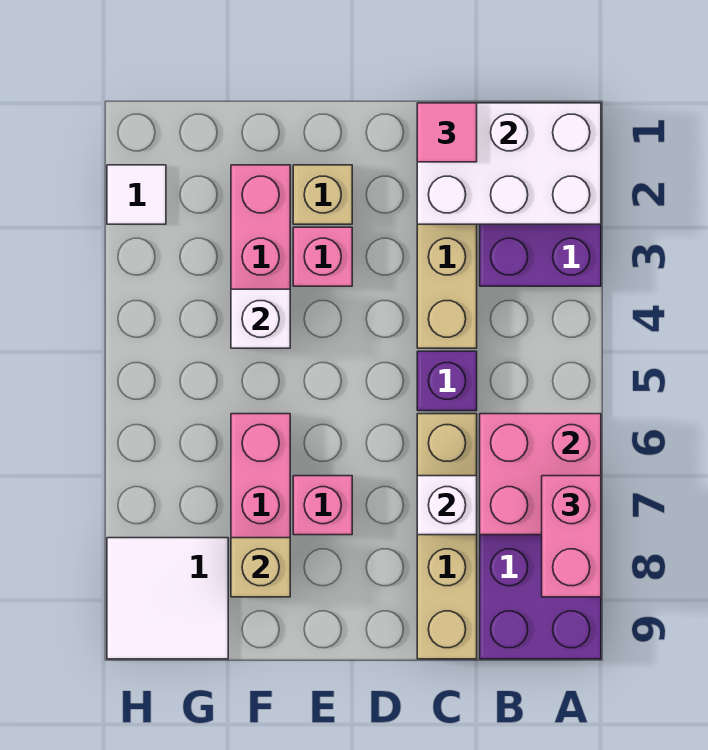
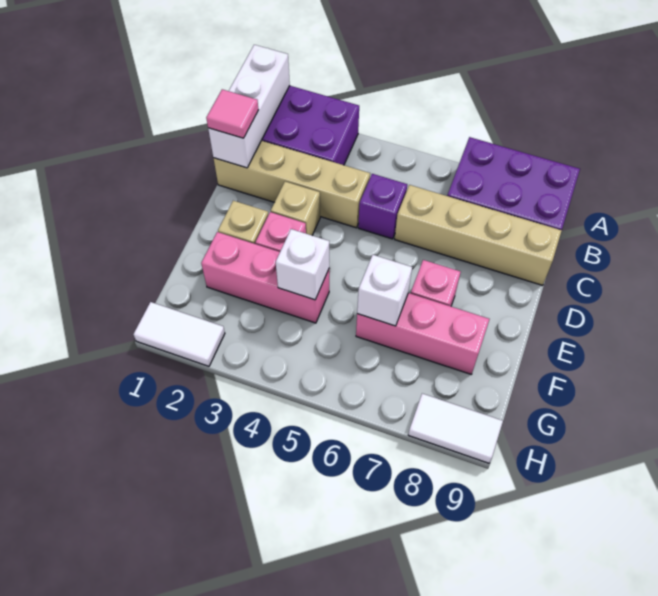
white brick A1:C2 level 2 -> white brick A1:C1 level 2
pink brick A6:B7 level 2 -> none
pink brick A7:A8 level 3 -> none
white brick C7 level 2 -> white brick F6 level 2
tan brick F8 level 2 -> tan brick D3 level 1
white tile G8:H9 level 1 -> white tile H8:H9 level 1
white tile H2 level 1 -> white tile H1:H2 level 1

